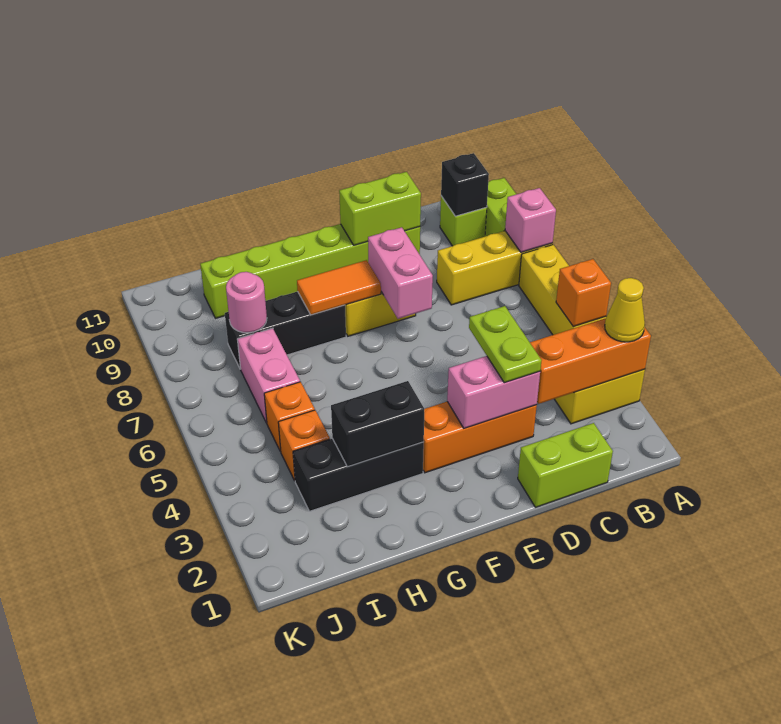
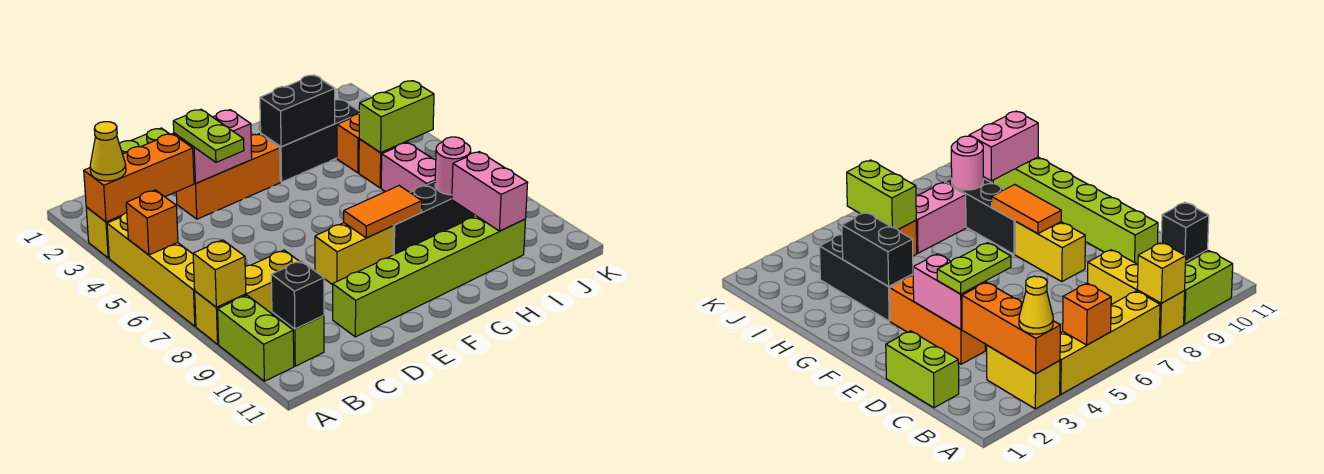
pink brick A8 level 2 -> yellow brick A8 level 2
lime brick D10:E10 level 2 -> lime brick I5:J5 level 2
pink brick E7:E8 level 2 -> pink brick I9:I10 level 2

